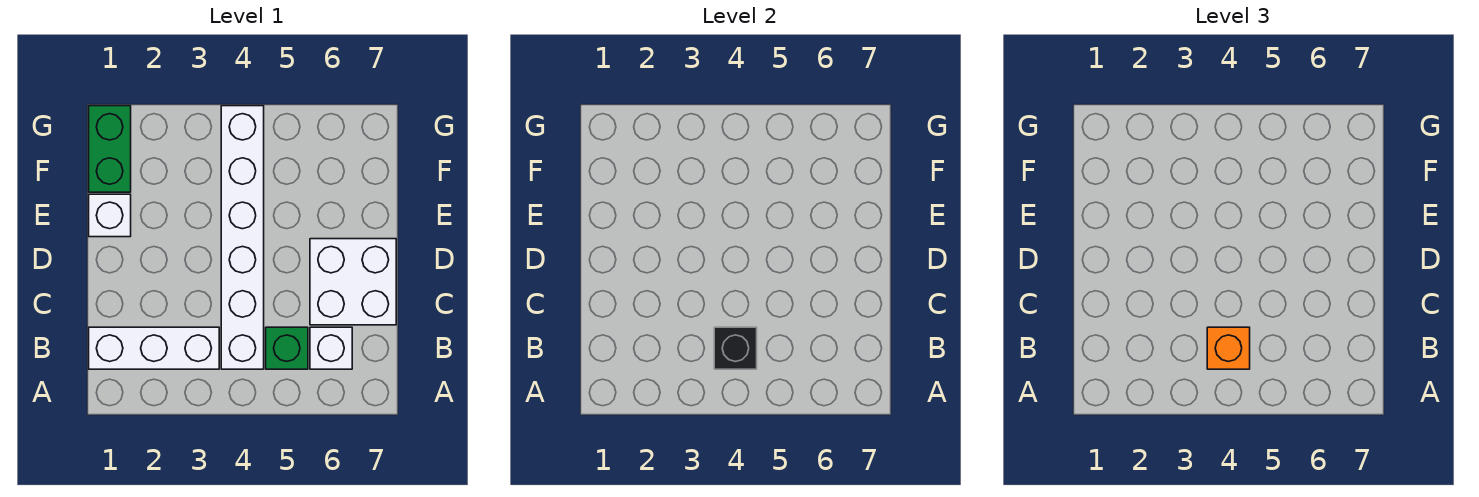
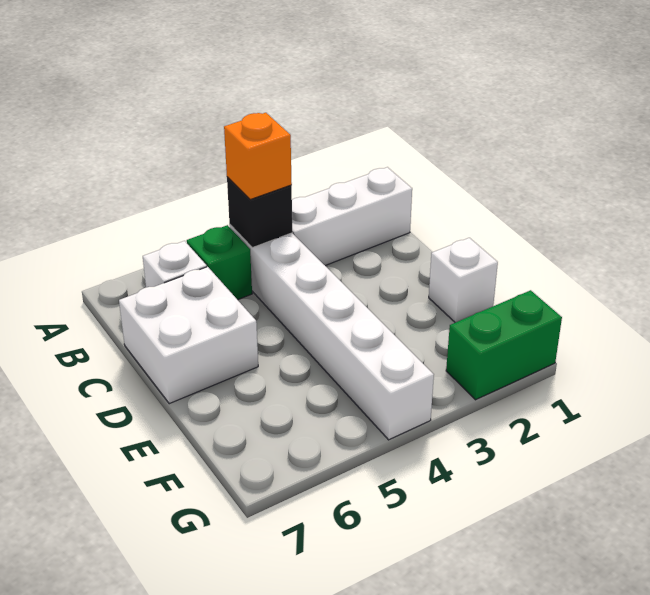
green brick F1:G1 level 1 -> green brick G1:G2 level 1

